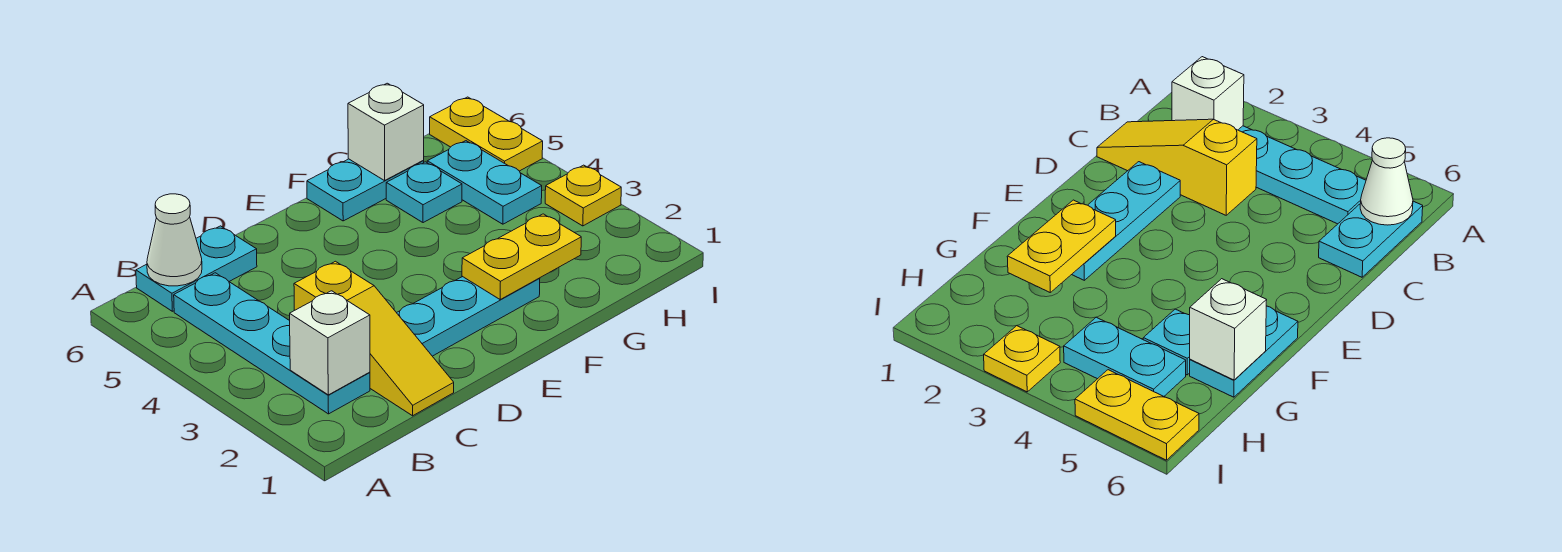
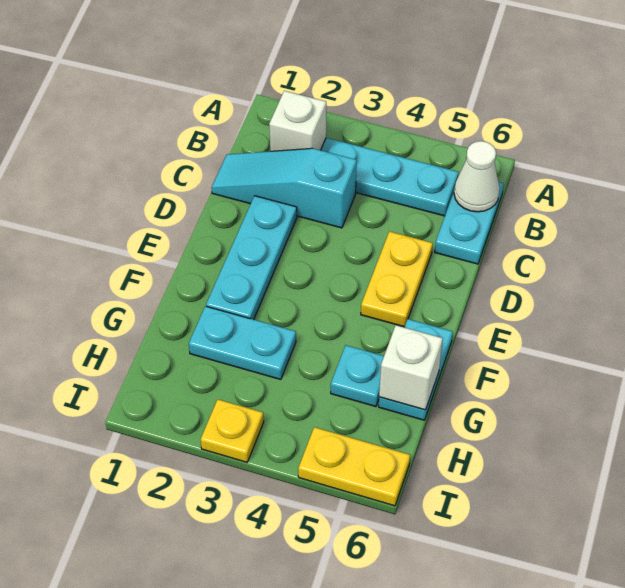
yellow slope C1:C3 level 1 top 3 -> cyan slope C1:C3 level 1 top 3
yellow plate F2:G2 level 2 -> yellow plate D5:E5 level 1
cyan plate H4:H5 level 1 -> cyan plate G2:G3 level 1

